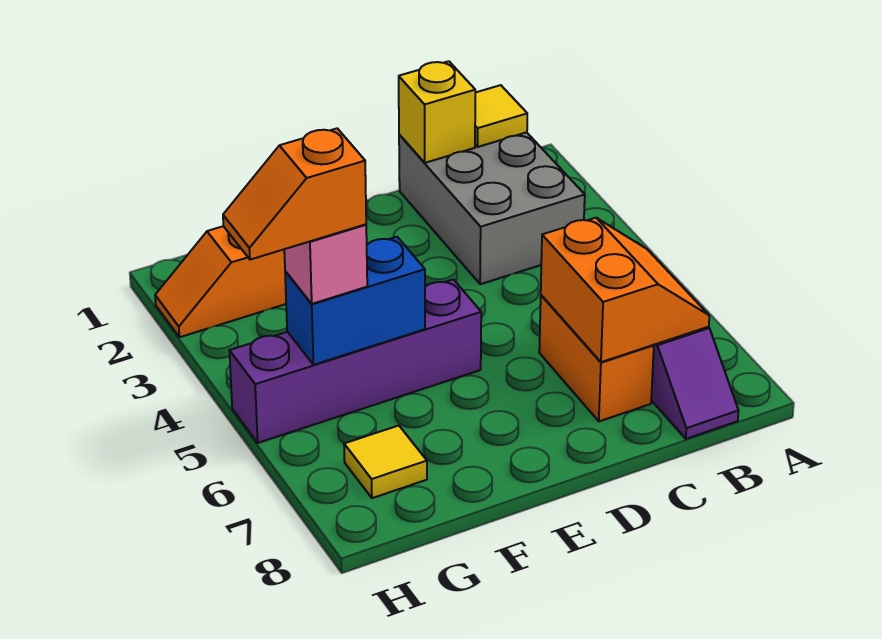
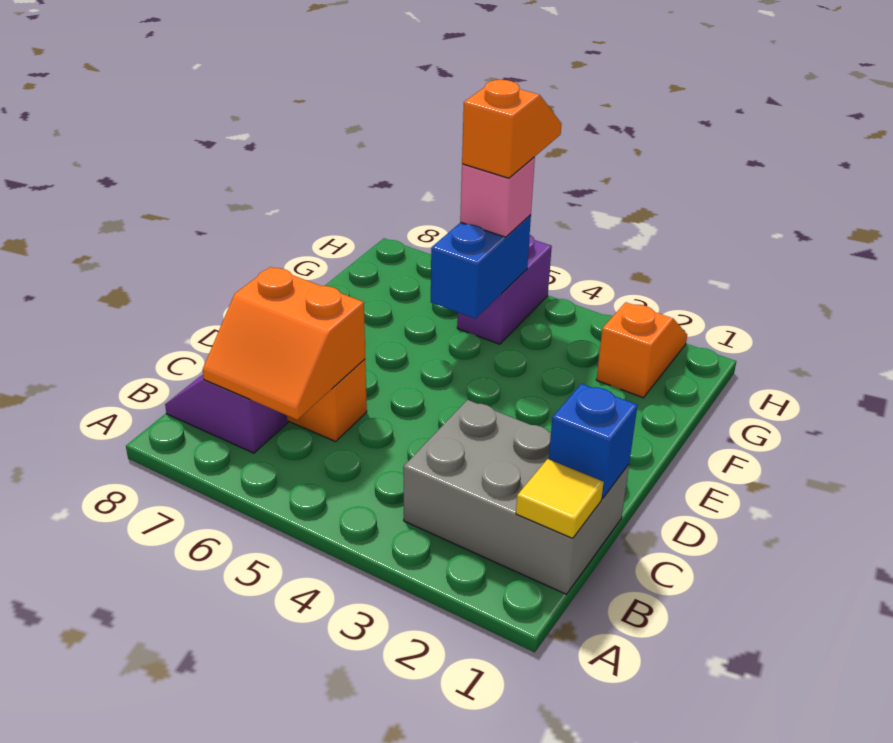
yellow brick C1 level 2 -> blue brick C1 level 2
purple brick E5:H5 level 1 -> purple brick G5:H5 level 1
yellow tile G7 level 1 -> none

